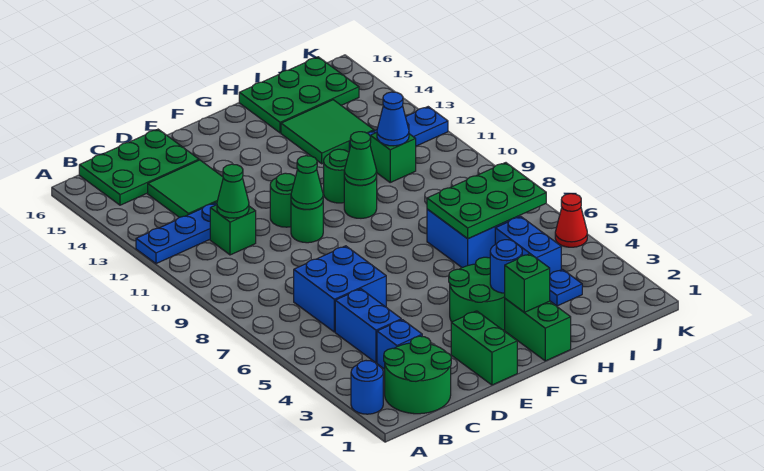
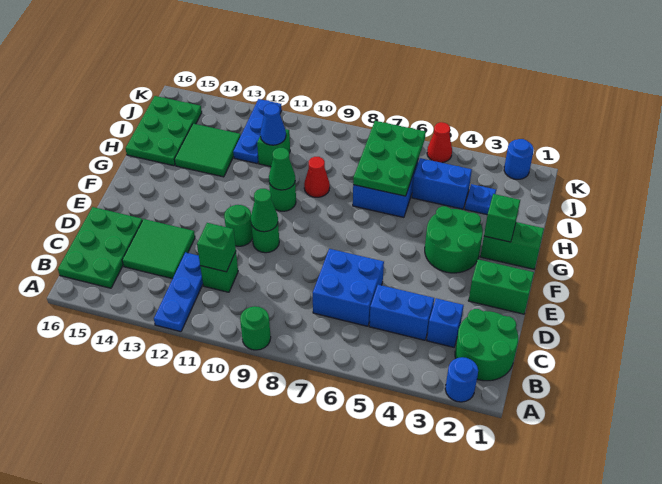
green cone C11 level 2 -> green brick C11 level 2
blue round brick G3 level 2 -> blue round brick K2 level 1
green round brick G11 level 1 -> green round brick A9 level 1
none -> red cone H9 level 1

